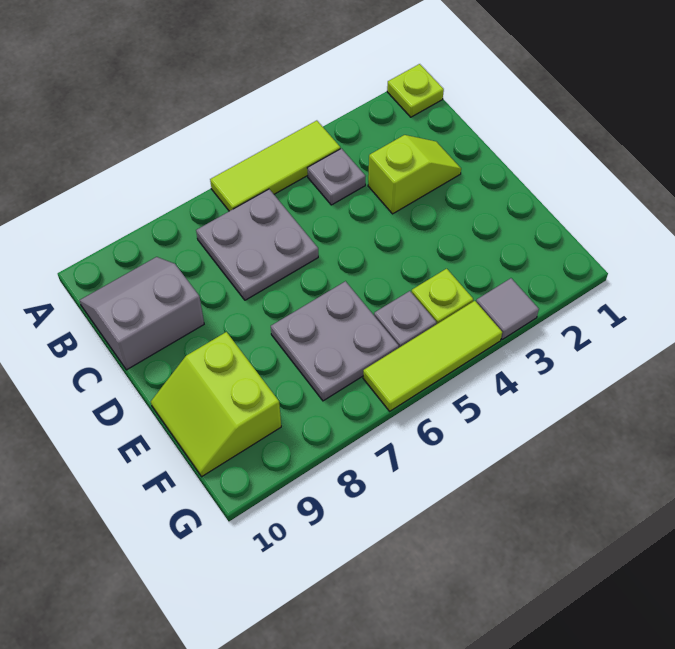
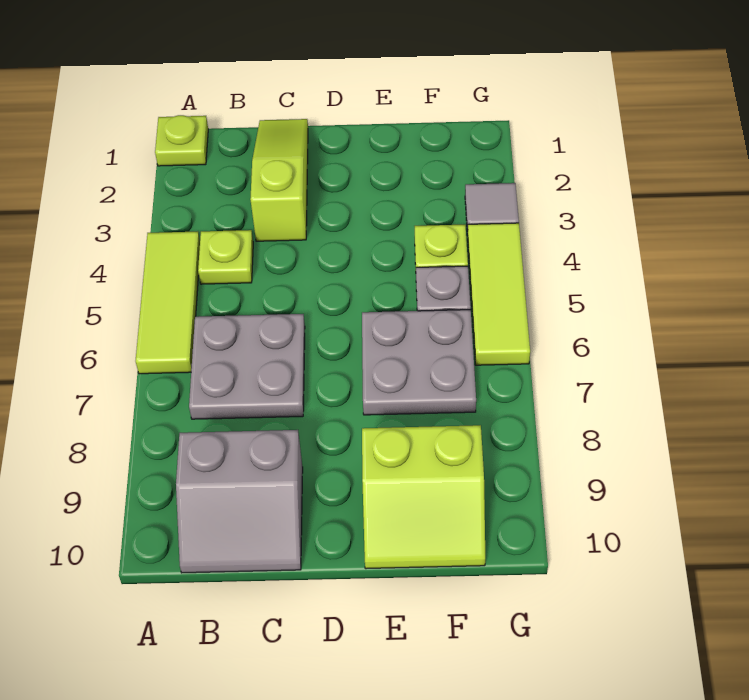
grey plate B4 level 1 -> lime plate B4 level 1
grey slope B9:C10 level 1 top C -> grey slope B9:C10 level 1 top 9
lime slope C2:C3 level 1 top 3 -> lime slope C1:C3 level 1 top 3

